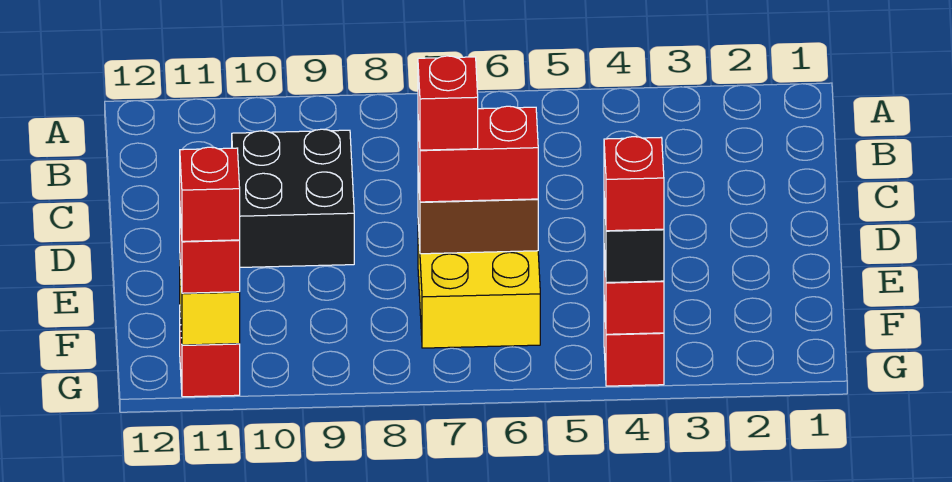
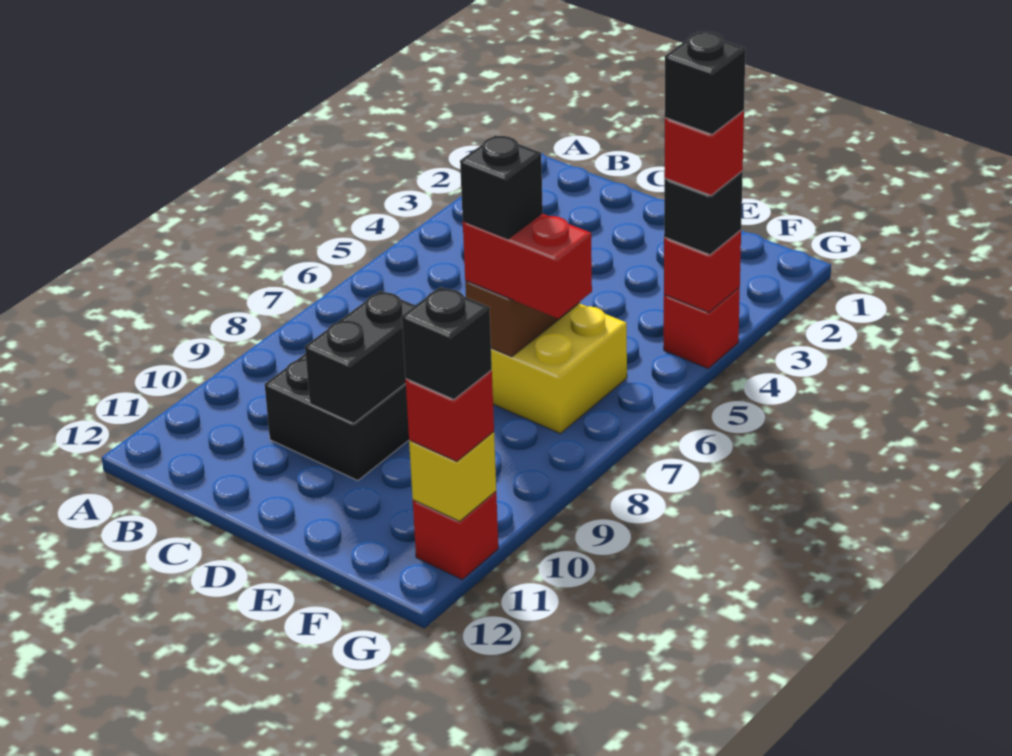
none -> black brick D9:D10 level 2
red brick E6:E7 level 3 -> red brick E7:F7 level 3
red brick E7 level 4 -> black brick E7 level 4
none -> black brick G4 level 5
red brick G11 level 4 -> black brick G11 level 4

